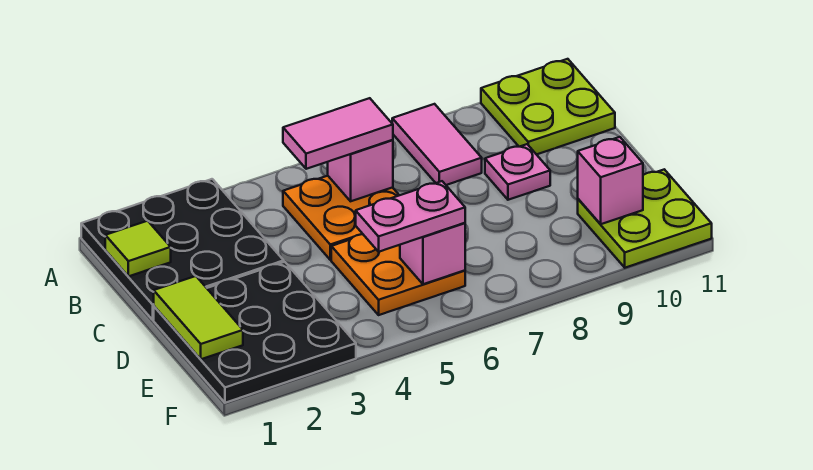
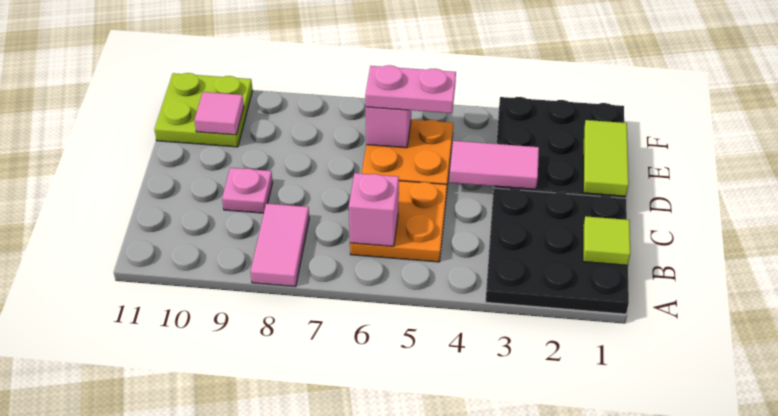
lime plate A10:B11 level 1 -> none
pink tile B5:B6 level 3 -> pink tile D3:D4 level 2
pink brick E10 level 2 -> pink tile E10 level 2

